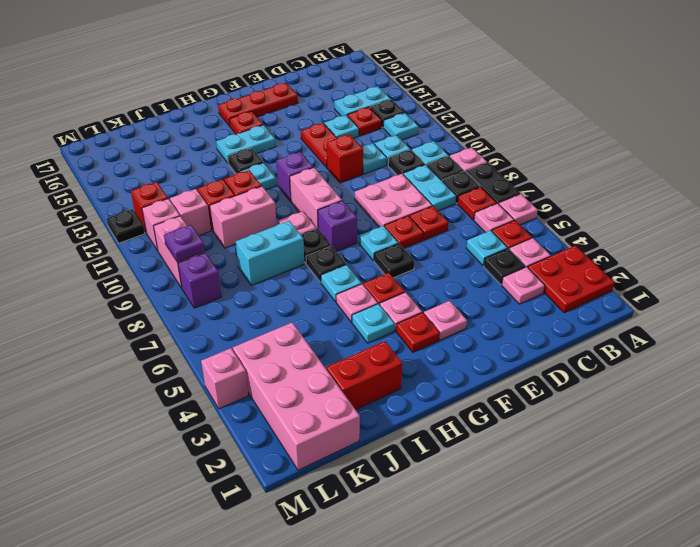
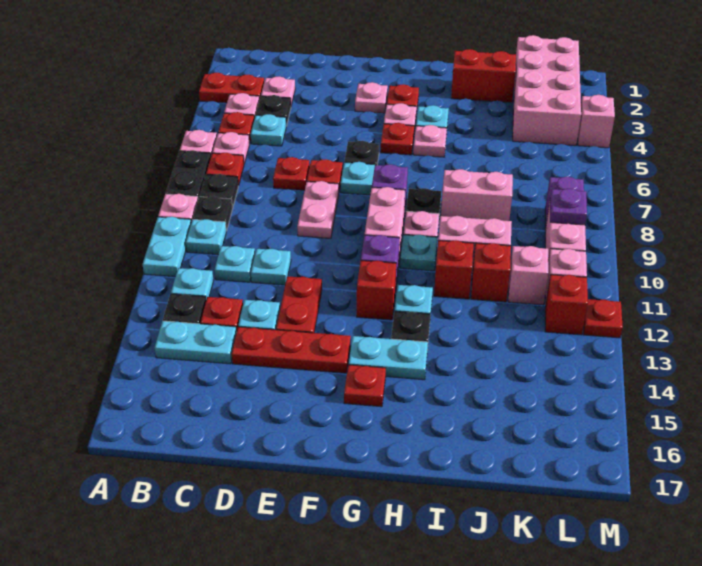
red plate A2:B3 level 1 -> red plate A3:B3 level 1
cyan plate C8:C9 level 1 -> cyan plate A10:A11 level 1
black plate C10 level 1 -> none
pink plate D8:E9 level 1 -> pink plate E8:E9 level 1
red brick E11 level 1 -> red brick G12 level 1
red plate E16:G16 level 1 -> red plate D14:F14 level 1
cyan plate H6 level 1 -> cyan plate H10 level 1
black plate H7 level 1 -> none
cyan brick I8:J8 level 1 -> pink brick I8:J8 level 1
black plate M12 level 1 -> red plate M12 level 1

